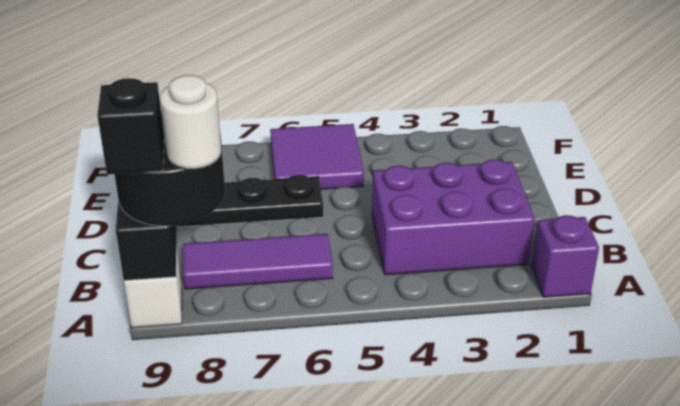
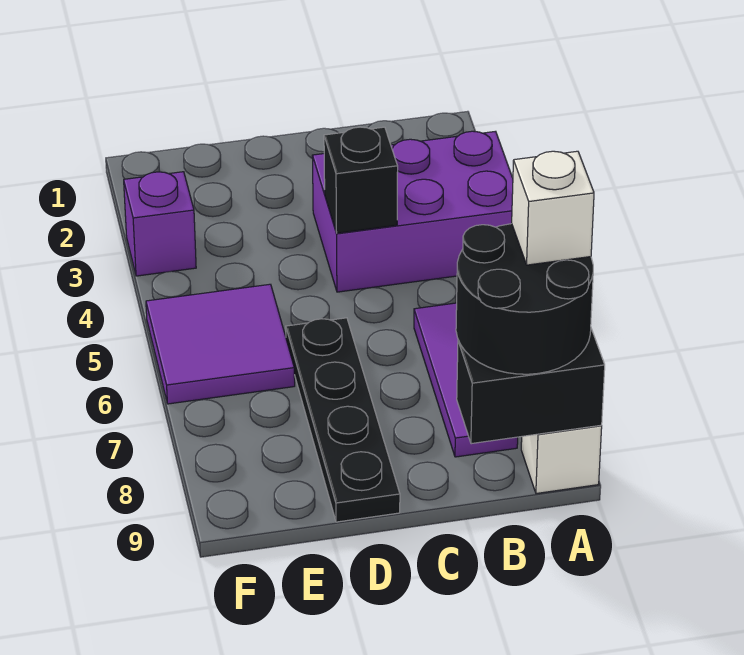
purple brick A1 level 1 -> purple brick F3 level 1
white round brick A8 level 4 -> white brick A8 level 4
black brick A9 level 4 -> black brick C4 level 2
purple brick B2:C4 level 1 -> purple brick A3:C4 level 1

